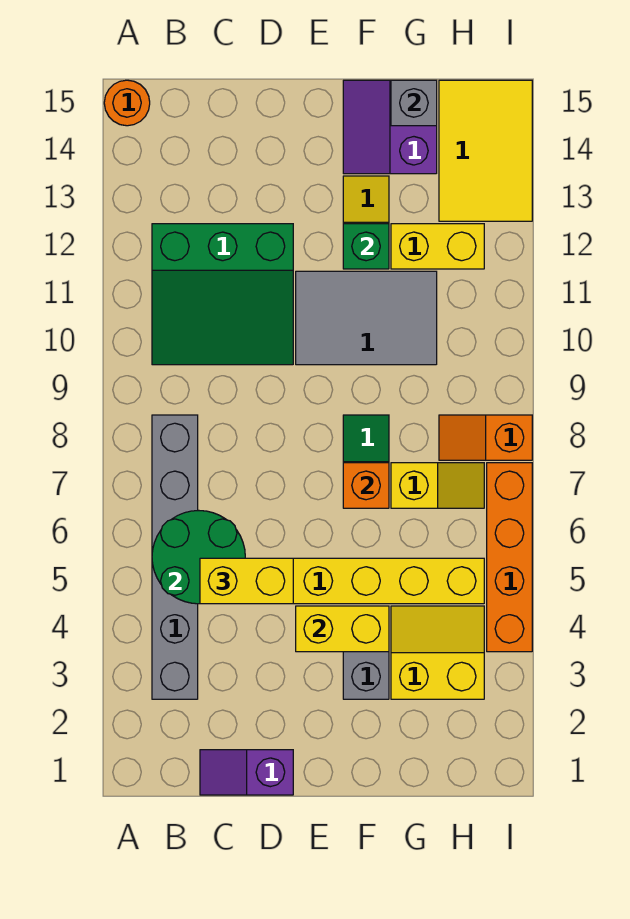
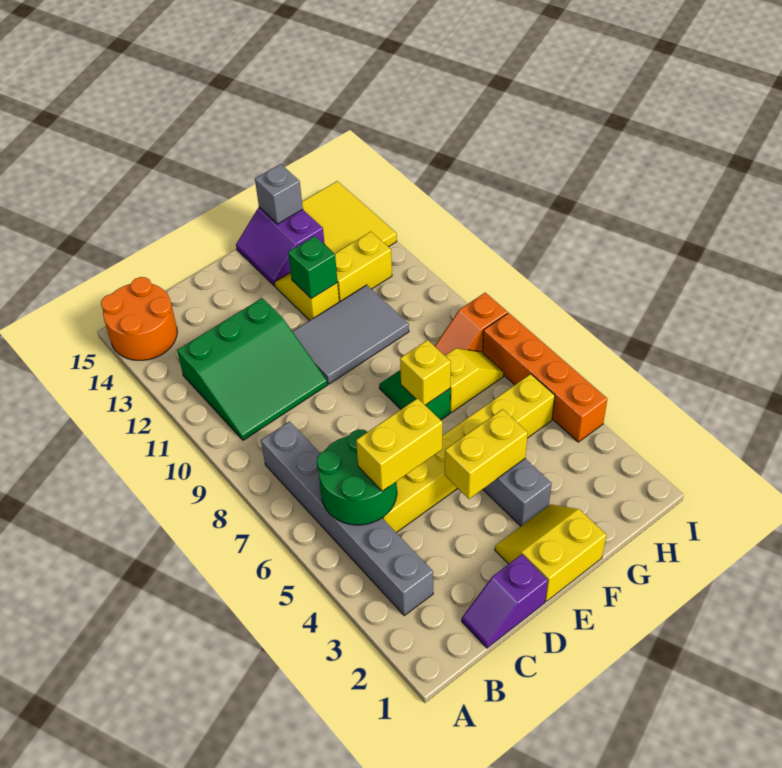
orange round brick A15 level 1 -> orange round brick A14:B15 level 1
orange brick F7 level 2 -> yellow brick F7 level 2
yellow slope G3:H4 level 1 top 3 -> yellow slope E1:F2 level 1 top 1

